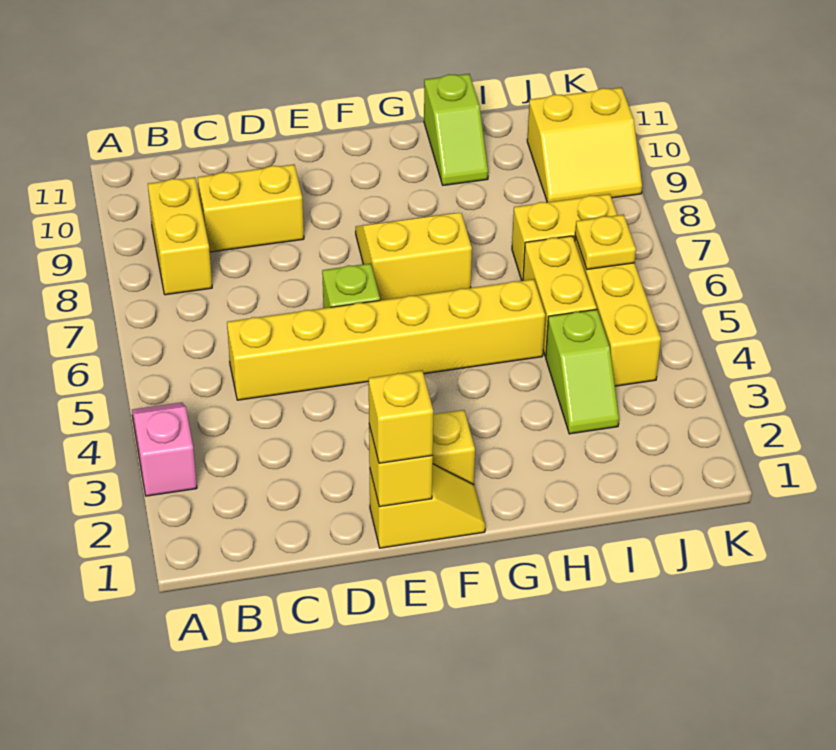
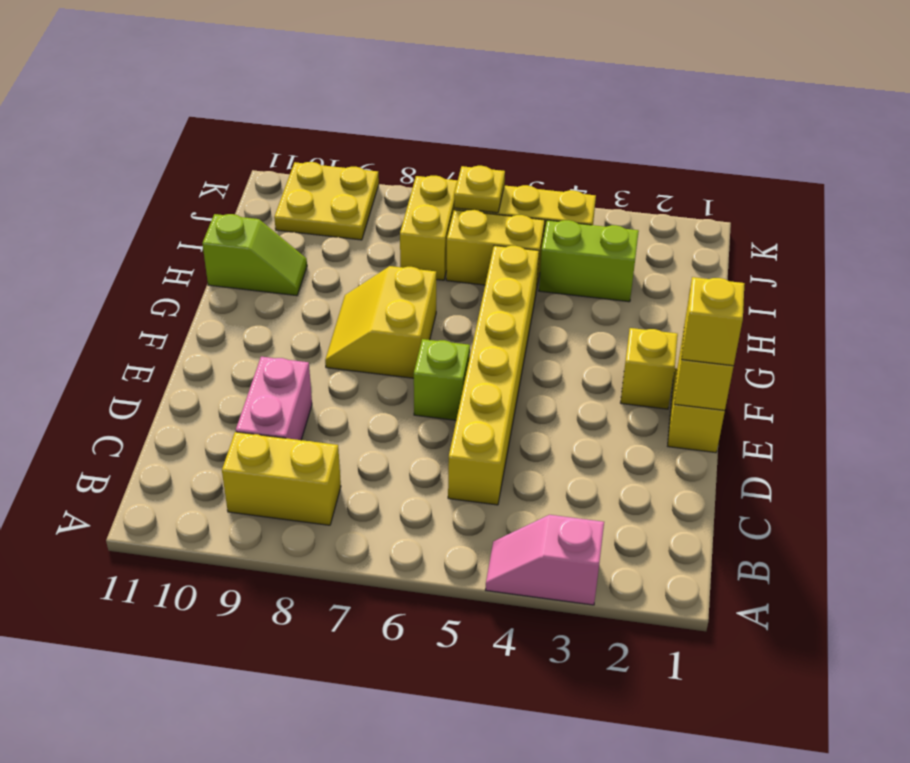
yellow brick C9:D9 level 1 -> pink brick C9:D9 level 1
lime slope I3:I4 level 1 top 4 -> lime brick I3:I4 level 1
yellow slope J9:K10 level 1 top 10 -> yellow plate J9:K10 level 1

